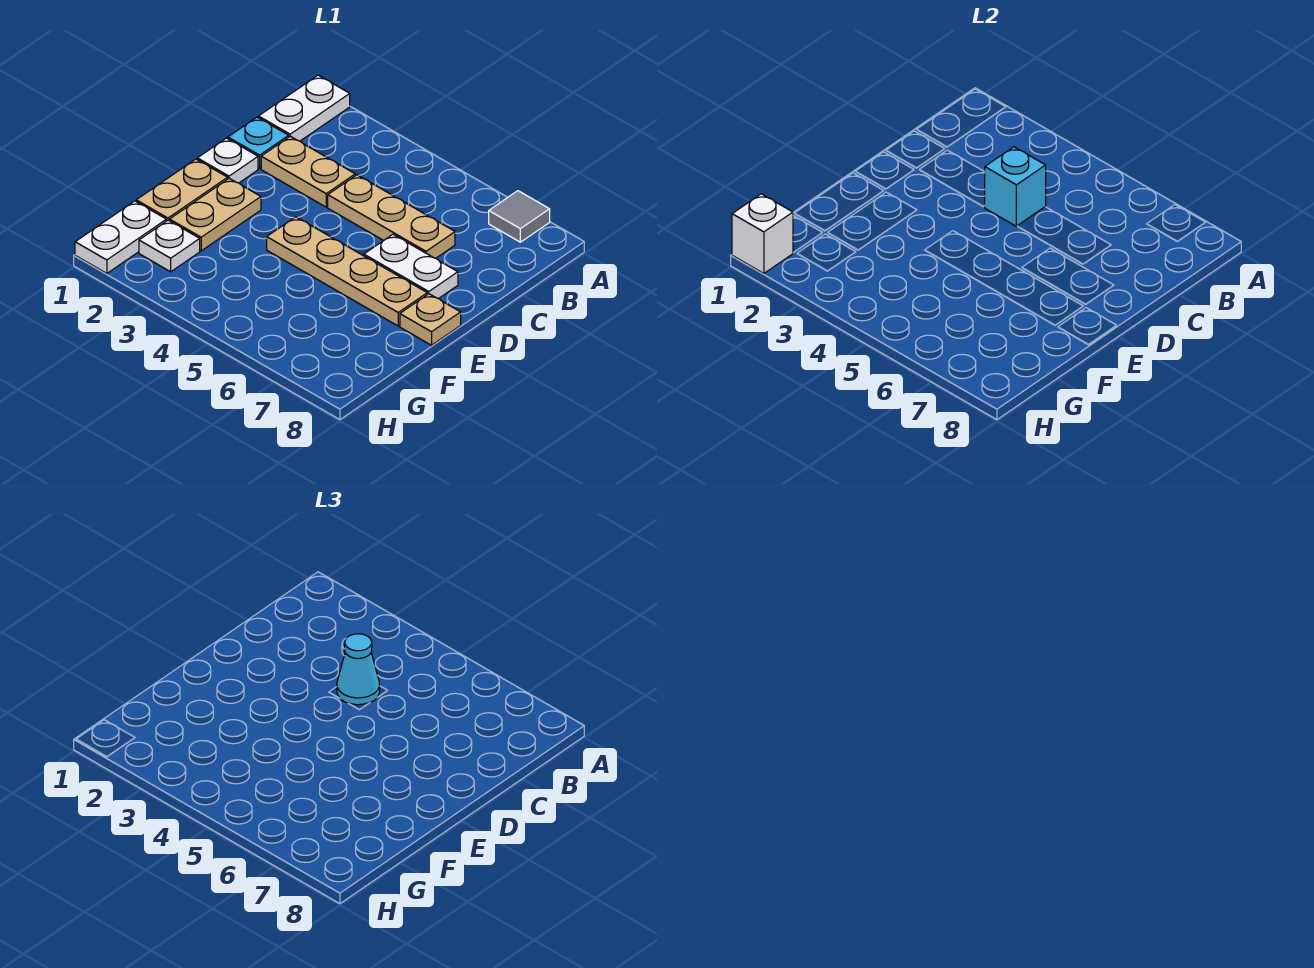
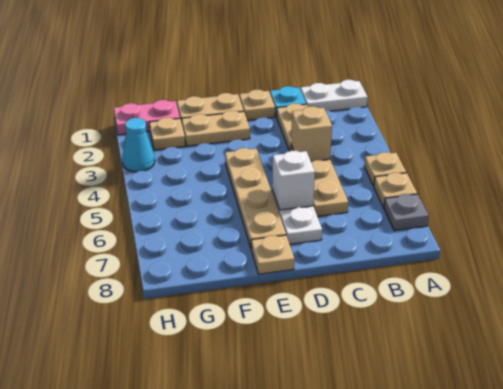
none -> tan plate A5 level 1
none -> tan plate A6 level 1
grey tile A7 level 1 -> grey plate A7 level 1
cyan brick C4 level 2 -> tan brick C4 level 2
cyan cone C4 level 3 -> cyan cone H3 level 1
white plate D1 level 1 -> tan plate D1 level 1
white plate G1:H1 level 1 -> pink plate G1:H1 level 1
white plate G2 level 1 -> tan plate G2 level 1
white brick H1 level 2 -> white brick D6 level 2

